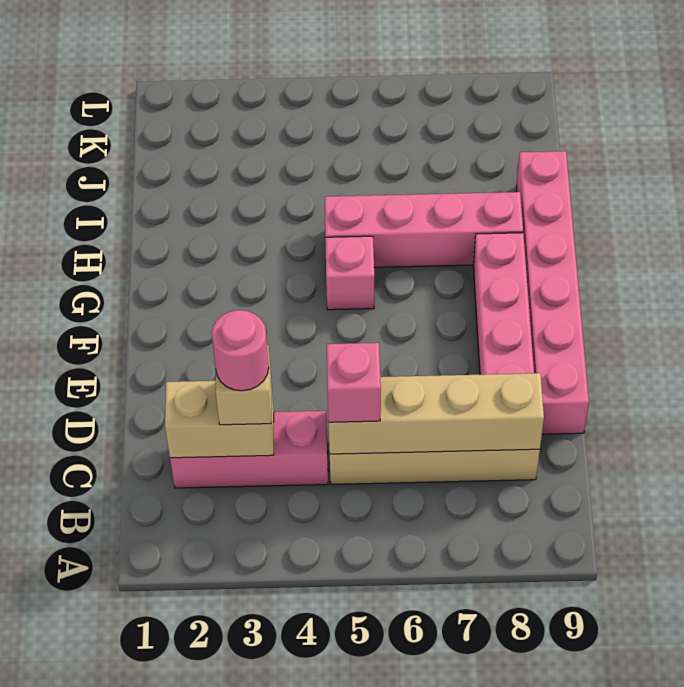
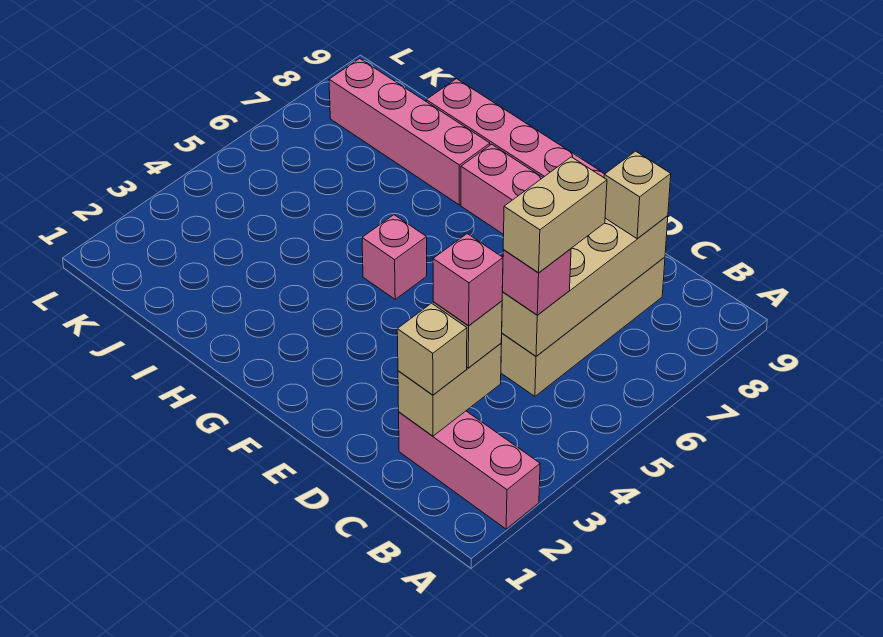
pink brick C2:C4 level 1 -> pink brick A2:C2 level 1
none -> tan brick C2 level 3
pink round brick C3 level 4 -> pink brick C3 level 4
none -> tan brick C5:C6 level 4
none -> tan brick C8 level 3
pink brick H5:H8 level 1 -> pink brick H8:K8 level 1

